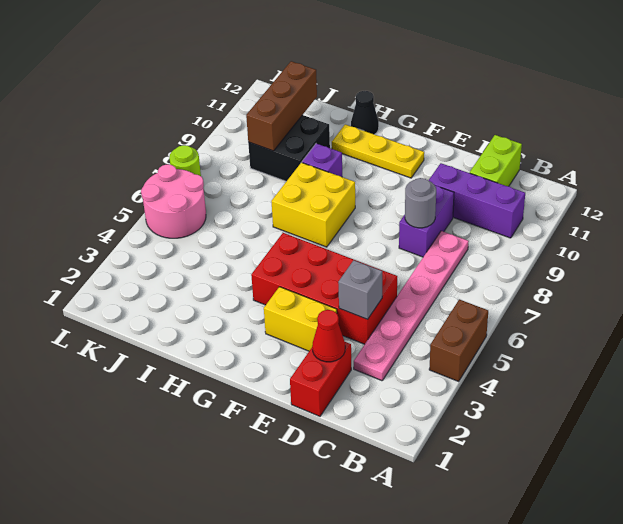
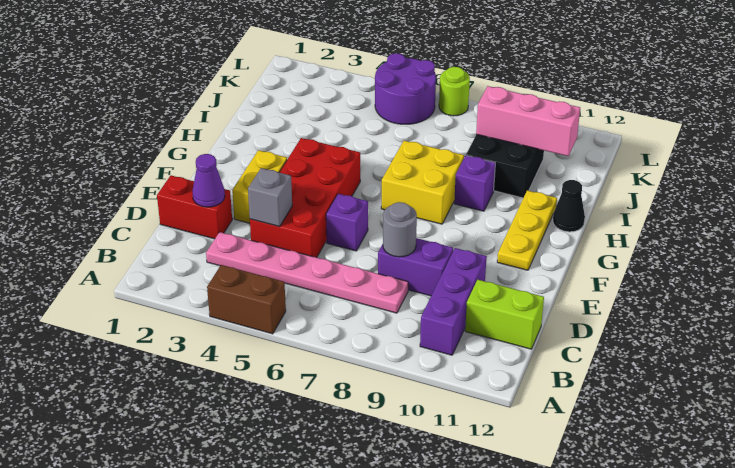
red cone D2 level 2 -> purple cone D2 level 2
none -> purple brick E6 level 1
brown brick J9:J11 level 2 -> pink brick J9:J11 level 2
pink round brick K5:L6 level 1 -> purple round brick K5:L6 level 1

